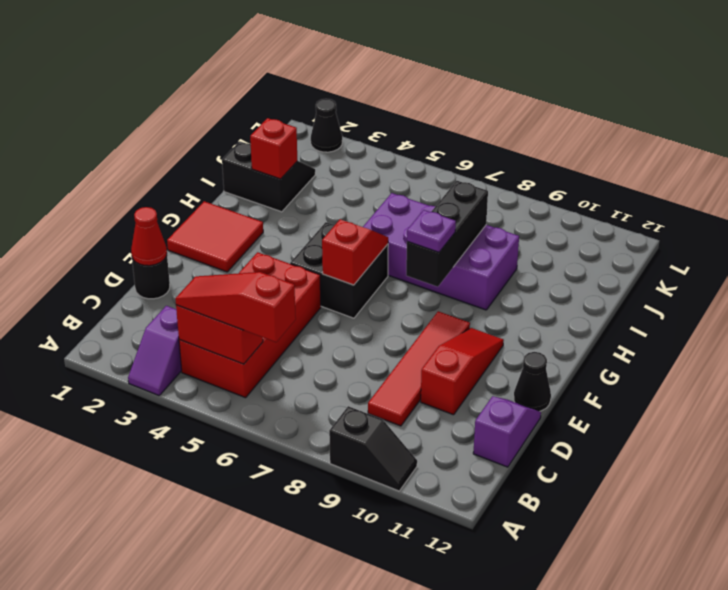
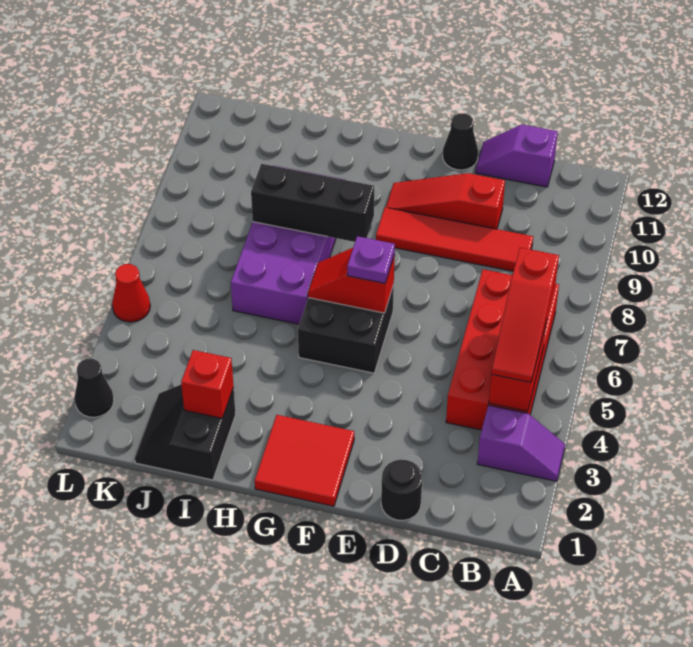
black slope A9:A10 level 1 top 9 -> none
red brick B4:E5 level 1 -> red brick B4:C7 level 1
red cone D1 level 2 -> red cone L5 level 1
purple plate G8 level 3 -> purple plate F6 level 3

